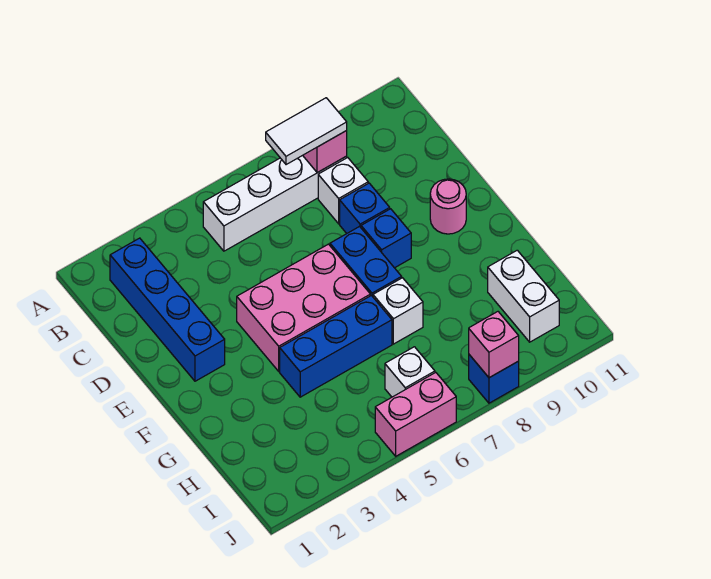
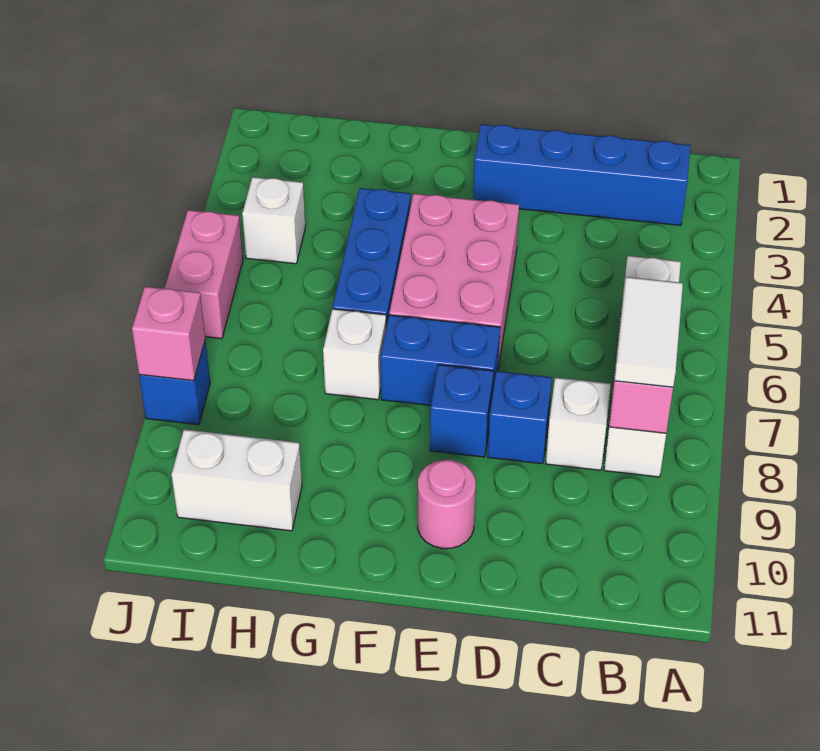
white brick I6 level 1 -> white brick I4 level 1

